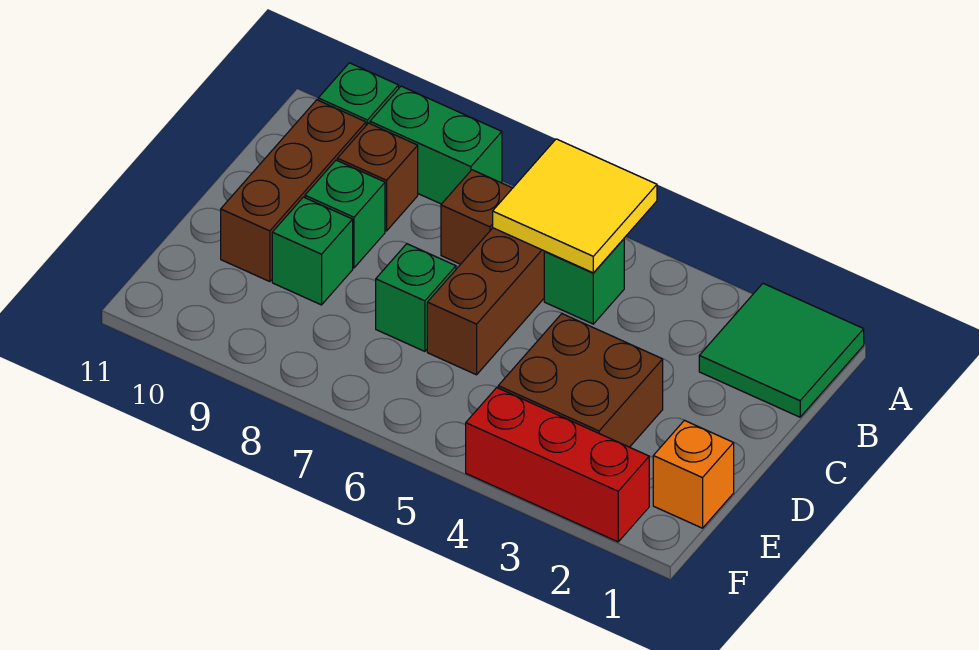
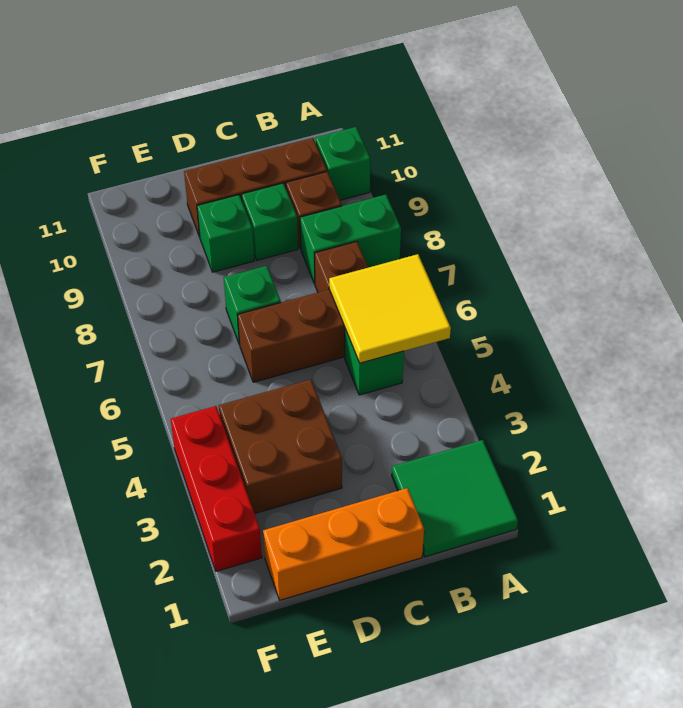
green brick A8:A9 level 1 -> green brick A8:B8 level 1
orange brick E1 level 1 -> orange brick C1:E1 level 1

